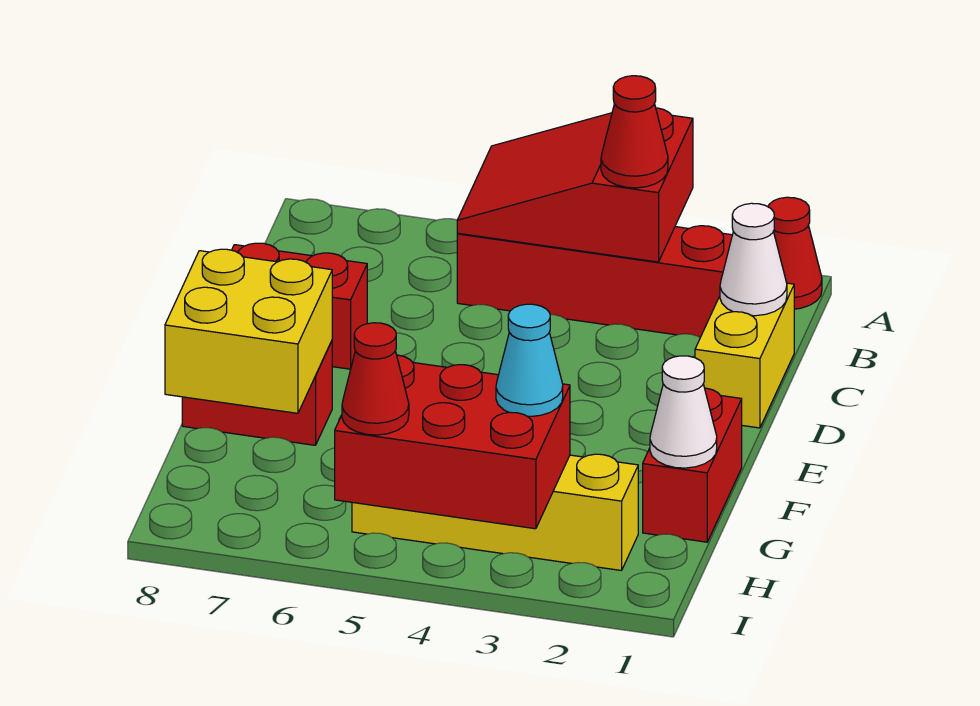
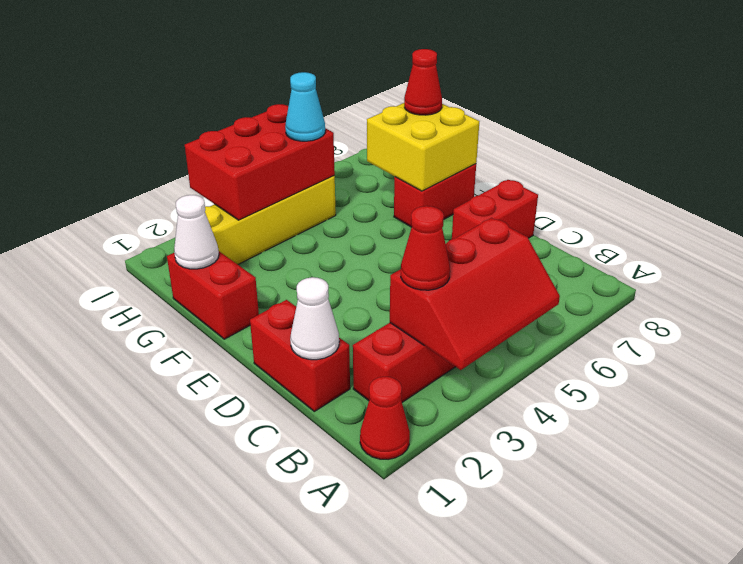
red slope A3:B5 level 2 top 3 -> red slope A3:B5 level 2 top B
yellow brick C1:D1 level 1 -> red brick C1:D1 level 1
cyan cone H3 level 3 -> cyan cone H5 level 3
red cone I5 level 3 -> red cone G8 level 3

